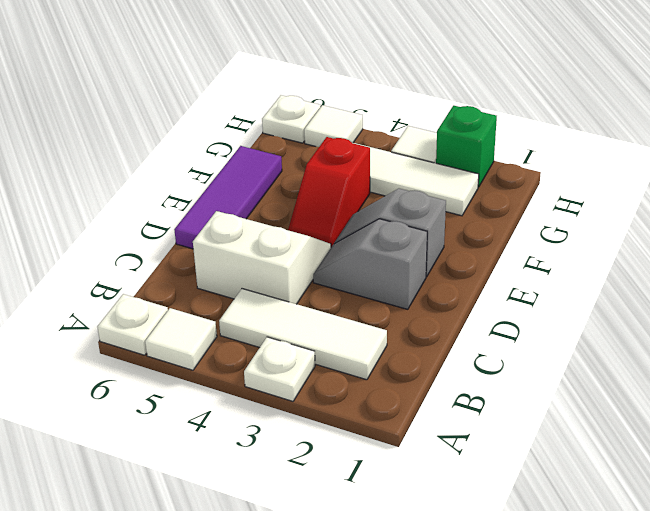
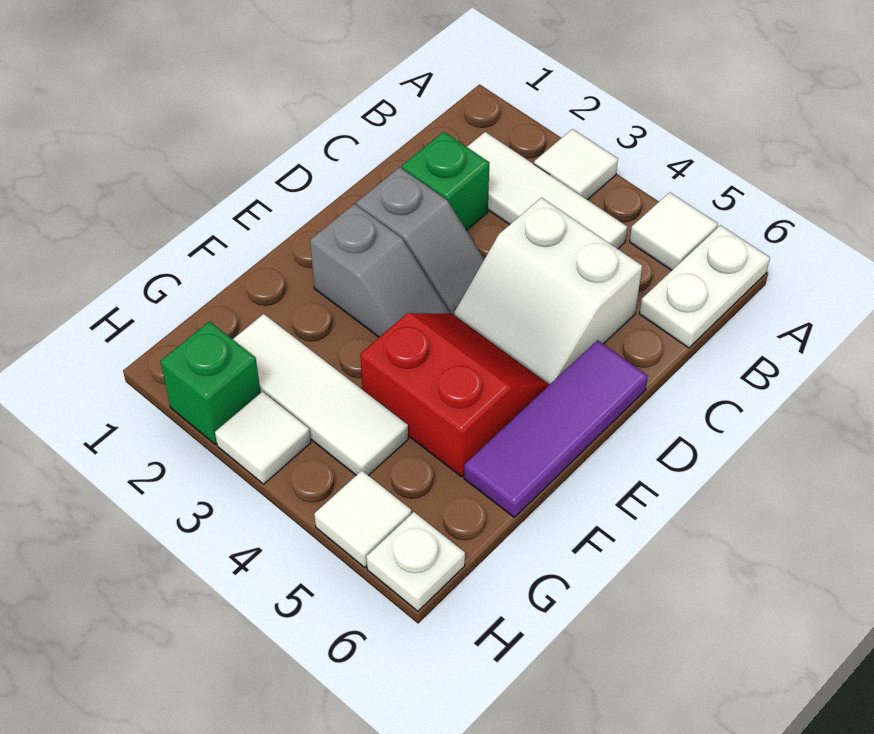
white plate A3 level 1 -> white tile A3 level 1
white plate A6 level 1 -> white plate A6:B6 level 1
none -> green brick C2 level 1
red slope E4:F4 level 1 top F -> red slope E4:F5 level 1 top F

